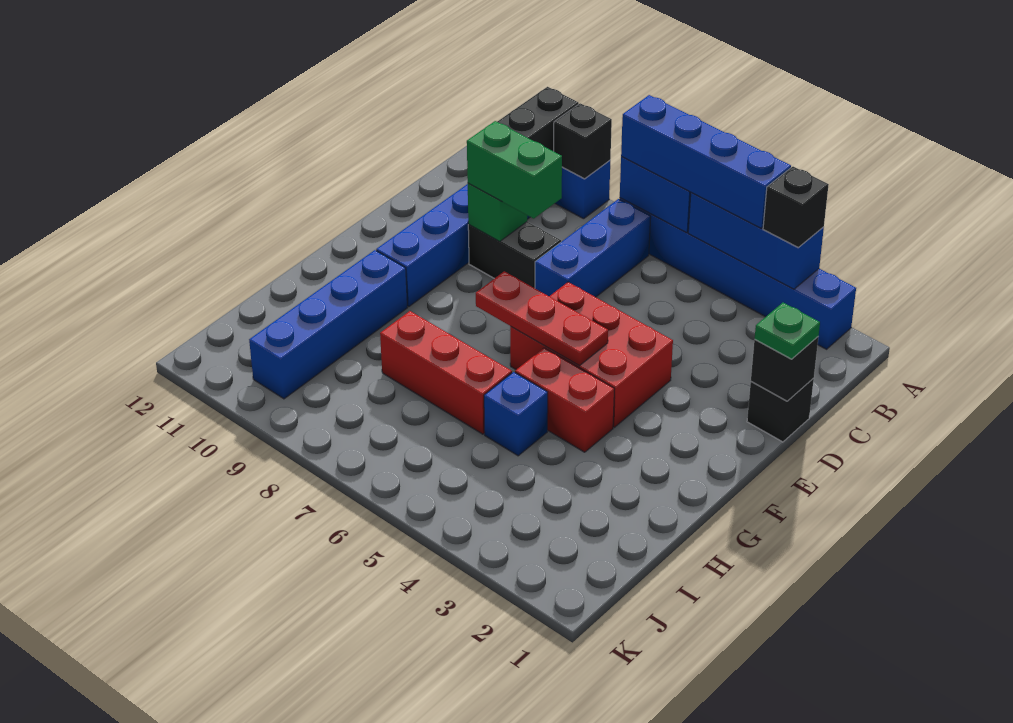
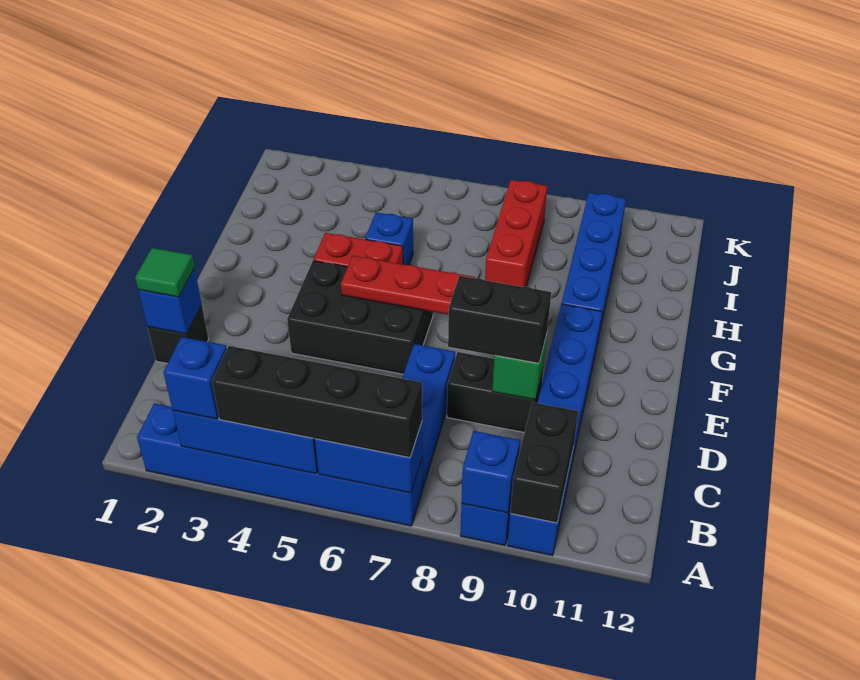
black brick A3 level 3 -> blue brick A3 level 3
blue brick A4:A7 level 3 -> black brick A4:A7 level 3
black brick A9 level 2 -> blue brick A9 level 2
black brick D1 level 2 -> blue brick D1 level 2
green plate D1 level 3 -> green tile D1 level 3
green brick D8:D9 level 3 -> black brick D8:D9 level 3
red brick E4:F6 level 1 -> black brick E4:F6 level 1
red brick H6:H8 level 1 -> red brick H8:J8 level 1

